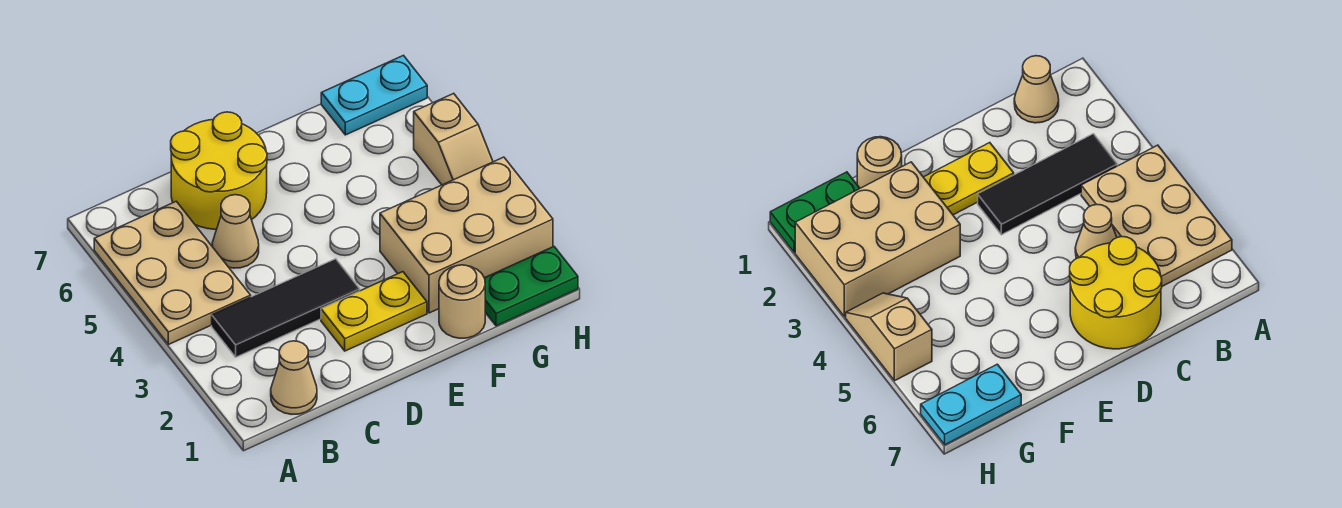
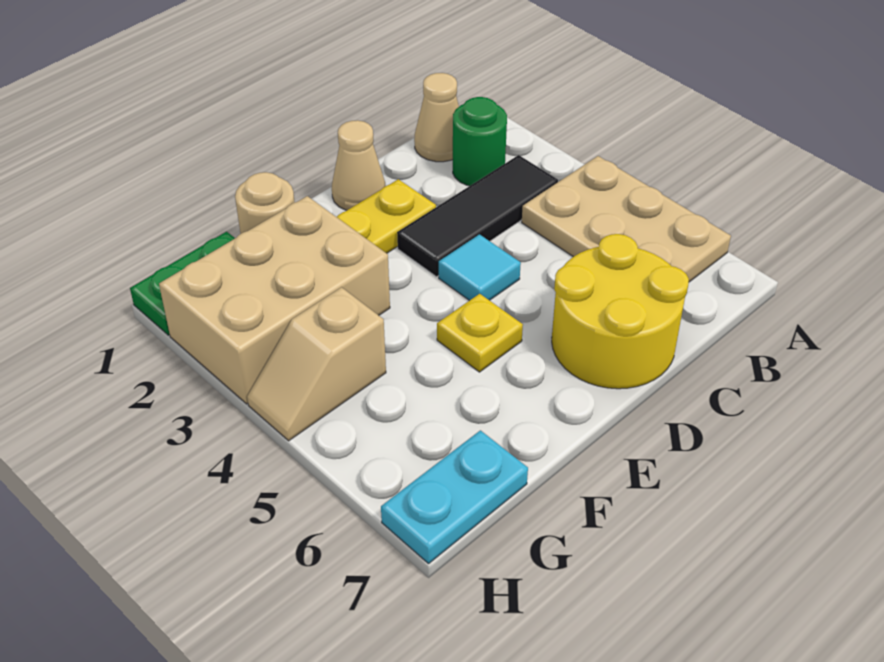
none -> green round brick B2 level 1
tan cone C5 level 1 -> tan cone D1 level 1
none -> cyan tile D4 level 1
none -> yellow plate E5 level 1
tan slope H4:H5 level 1 top 5 -> tan slope G4:H4 level 1 top G

